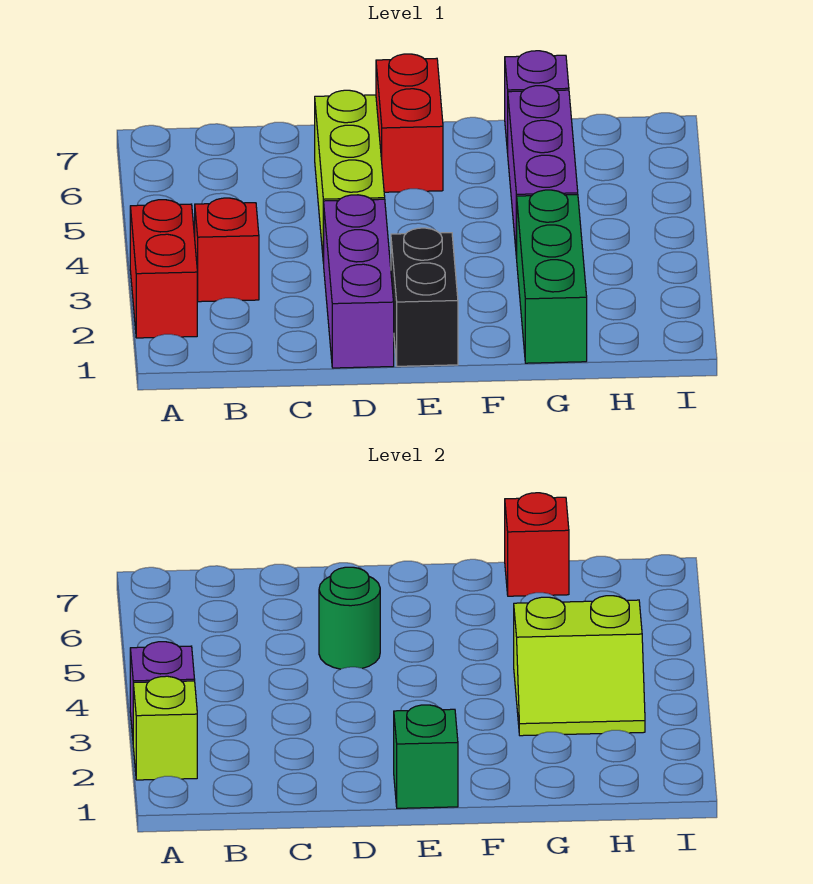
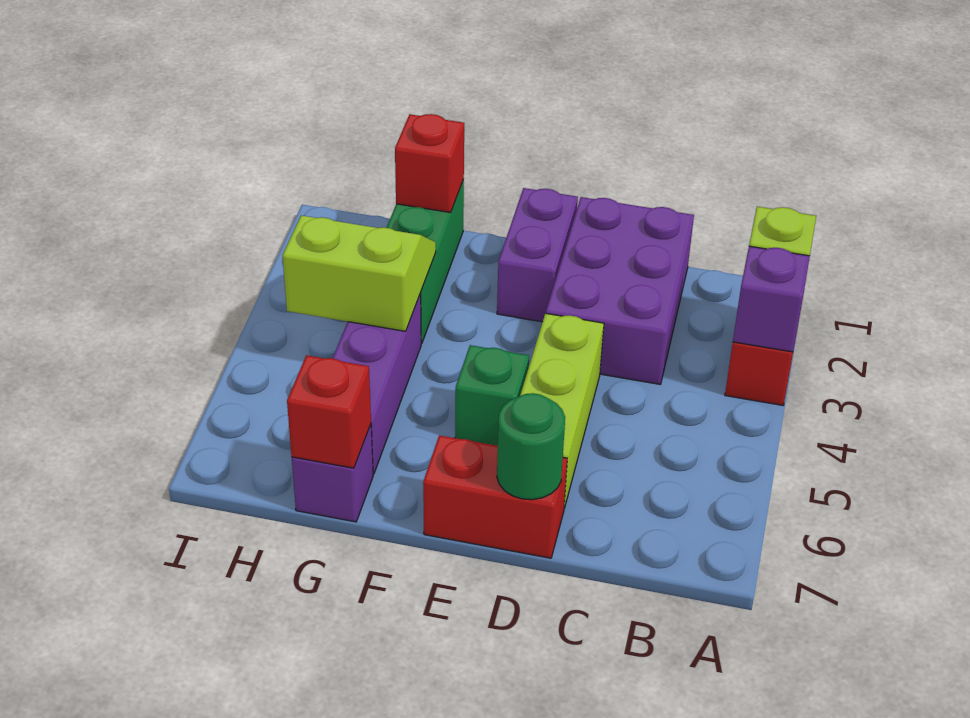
red brick B3 level 1 -> red brick G1 level 2
purple brick D1:D3 level 1 -> purple brick C1:D3 level 1
green round brick D5 level 2 -> green round brick D7 level 2
black brick E1:E2 level 1 -> purple brick E1:E2 level 1
green brick E1 level 2 -> green brick E5 level 1
red brick E6:E7 level 1 -> red brick D7:E7 level 1

